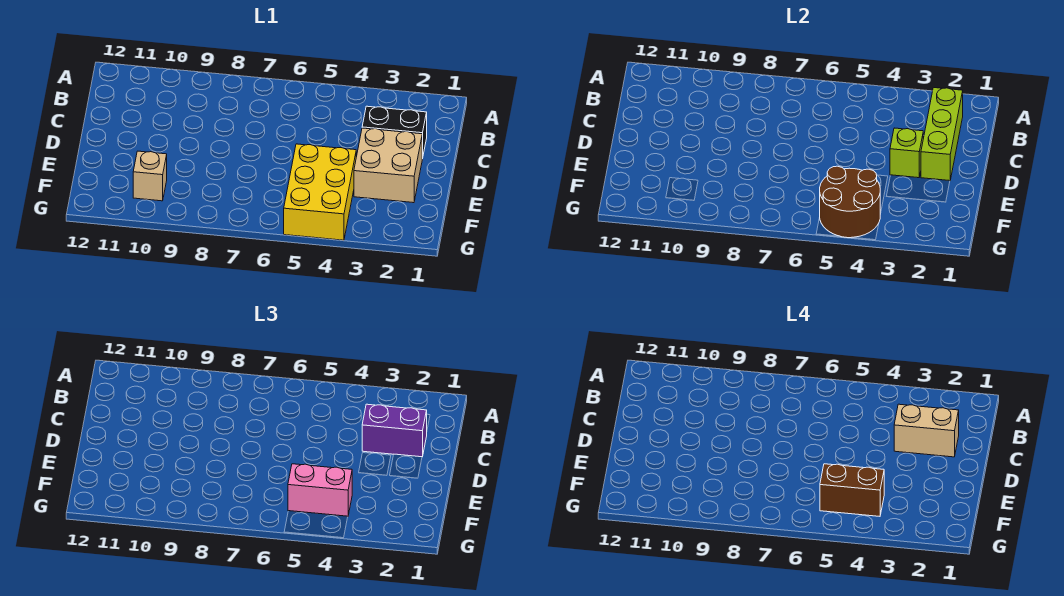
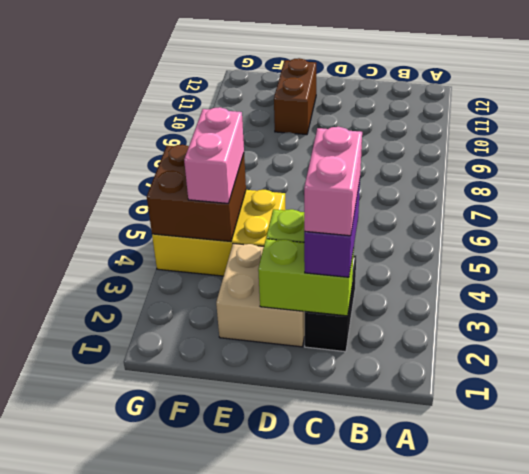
lime brick B2:D2 level 2 -> lime brick C2:D2 level 2
tan brick C2:C3 level 4 -> pink brick C2:C3 level 4
brown round brick F4:G5 level 2 -> brown brick F4:G5 level 2
brown brick F4:F5 level 4 -> brown brick E10:E11 level 1
tan brick F10 level 1 -> none

